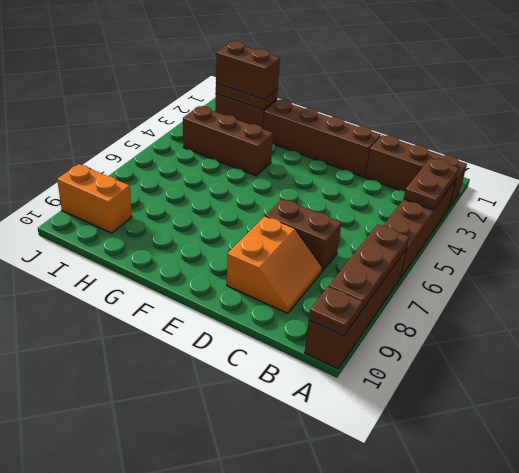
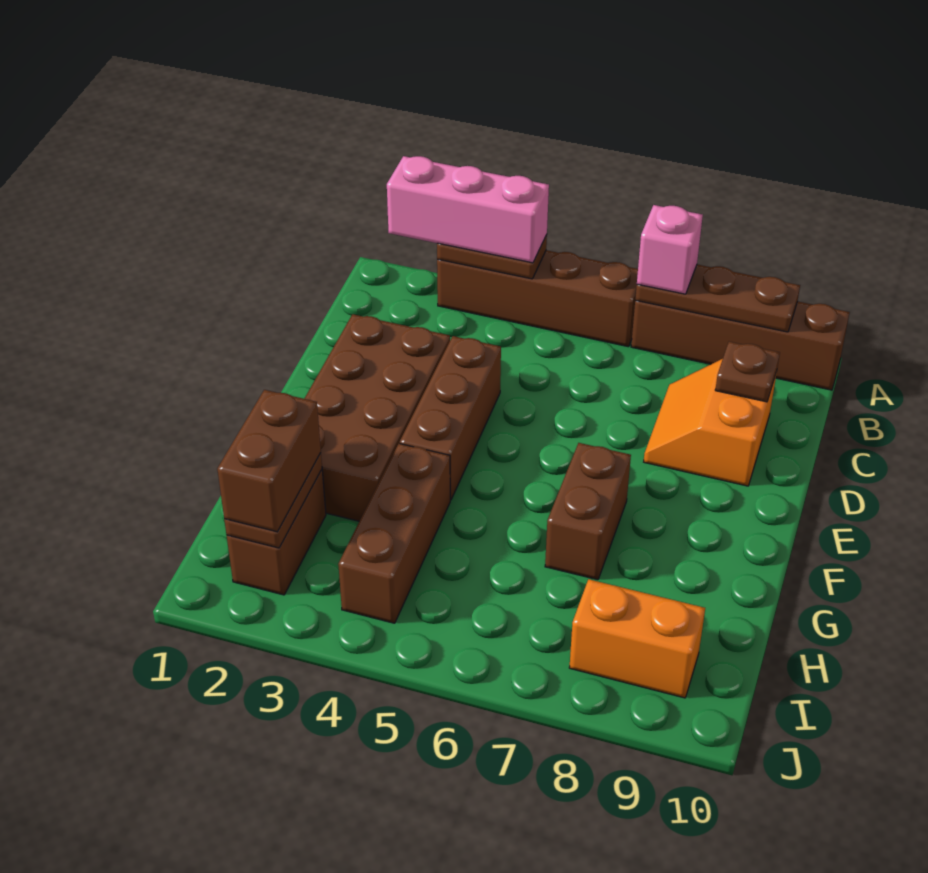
brown brick A2:C2 level 1 -> brown brick D4:F4 level 1
none -> pink brick A2:A4 level 3
none -> pink brick A7 level 3
brown plate A10 level 2 -> brown plate C9 level 2
brown brick C7:D7 level 1 -> brown brick F7:G7 level 1
orange slope C8:D9 level 1 top D -> orange slope C8:D9 level 1 top 9
brown brick D2:G2 level 1 -> brown brick D2:G3 level 1
orange brick I9:J9 level 1 -> orange brick I8:I9 level 1

